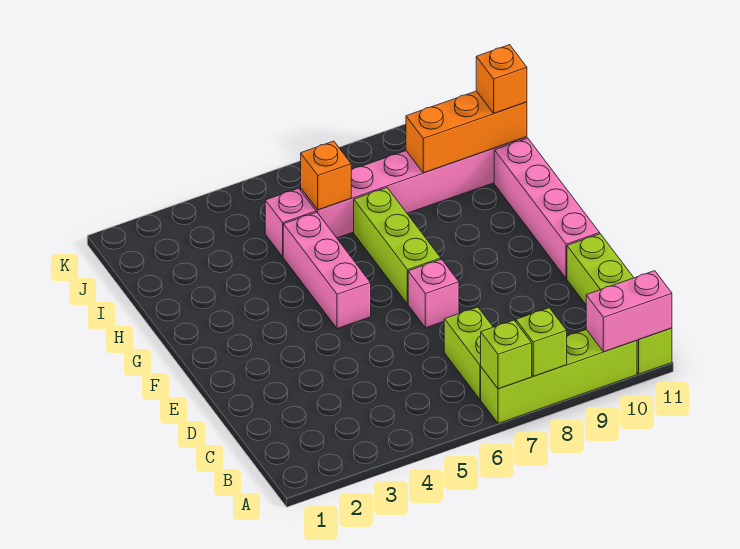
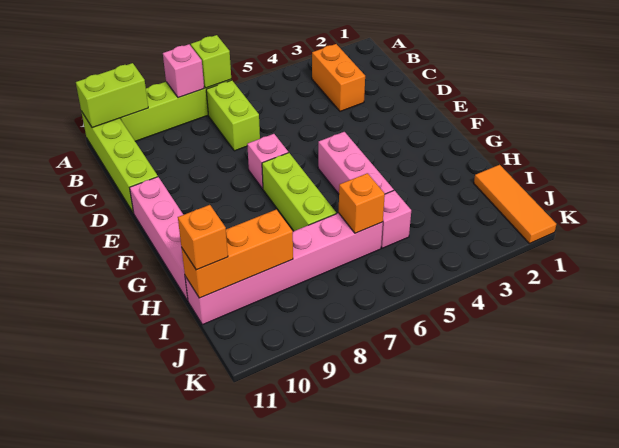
lime brick A8 level 2 -> pink brick A8 level 2
pink brick A10:A11 level 2 -> lime brick A10:A11 level 2
none -> orange brick B3:C3 level 1
none -> orange tile I1:K1 level 1

